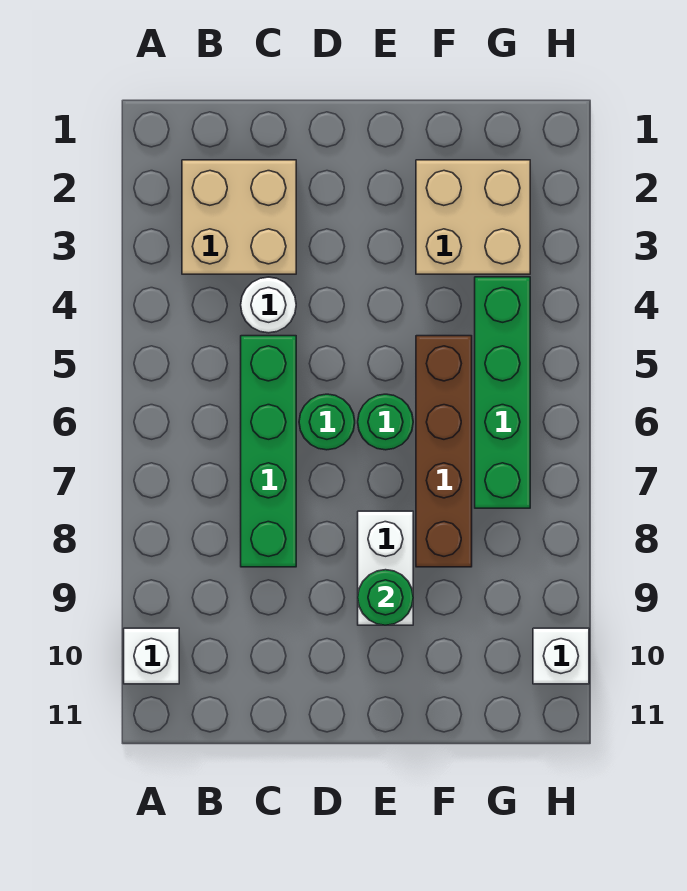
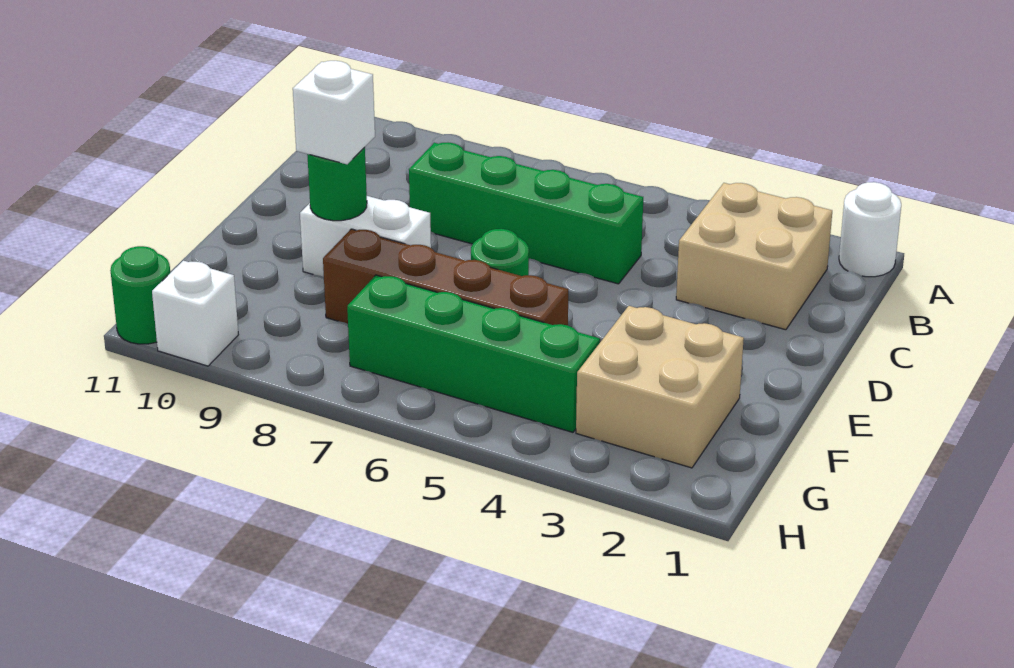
white brick A10 level 1 -> white brick E9 level 3
white round brick C4 level 1 -> white round brick A1 level 1
green round brick D6 level 1 -> green round brick H11 level 1

